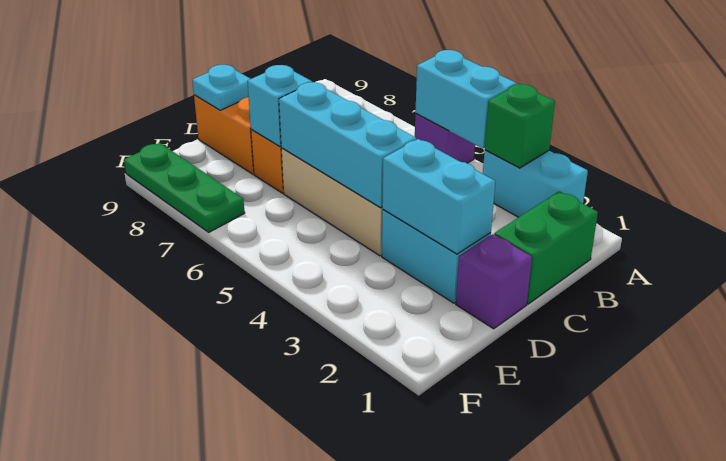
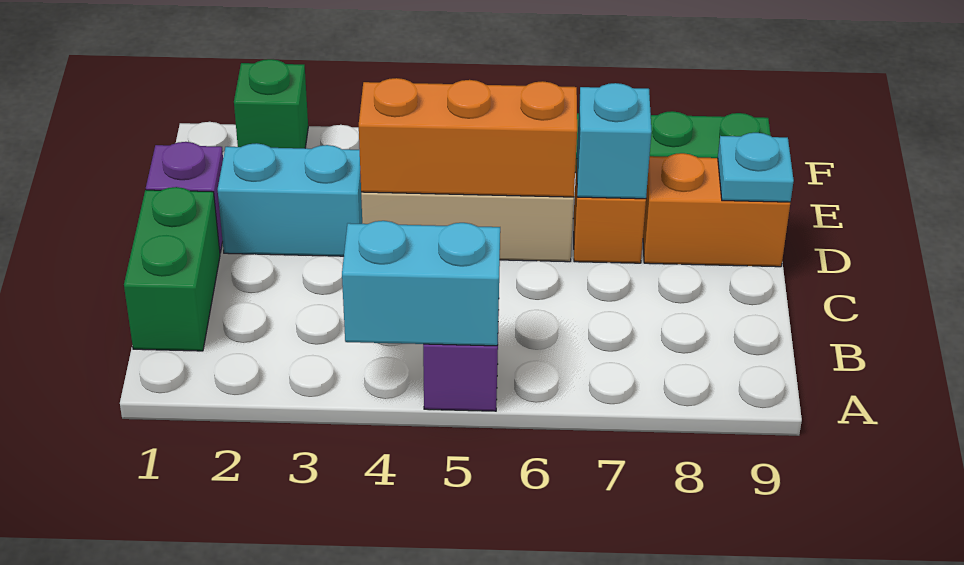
cyan brick A2:A3 level 1 -> none
green brick A3 level 2 -> green brick F2 level 1
cyan brick D2:D3 level 2 -> none
cyan brick D4:D6 level 2 -> orange brick D4:D6 level 2

